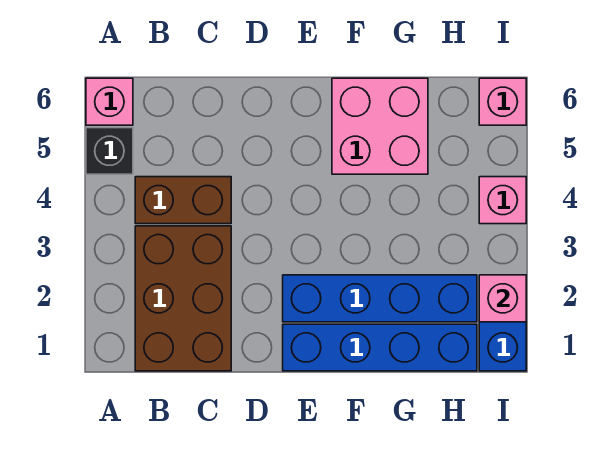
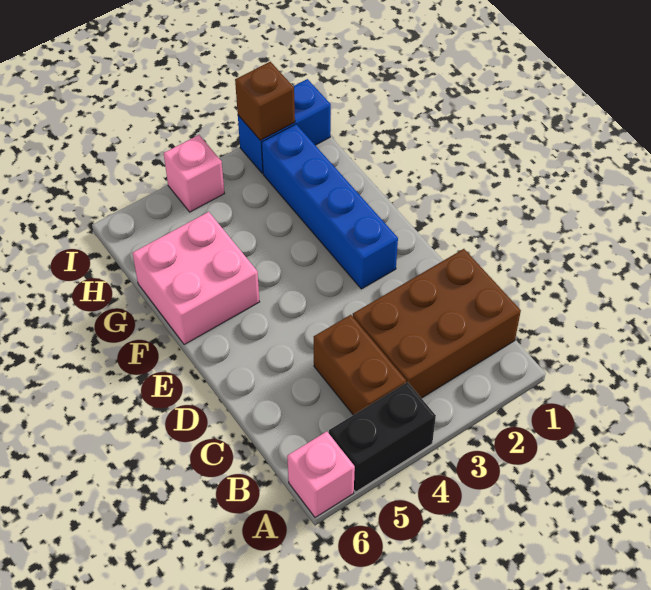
black brick A5 level 1 -> black brick A4:A5 level 1
blue brick E1:H1 level 1 -> none
pink brick I2 level 2 -> brown brick I2 level 2
pink brick I6 level 1 -> none

